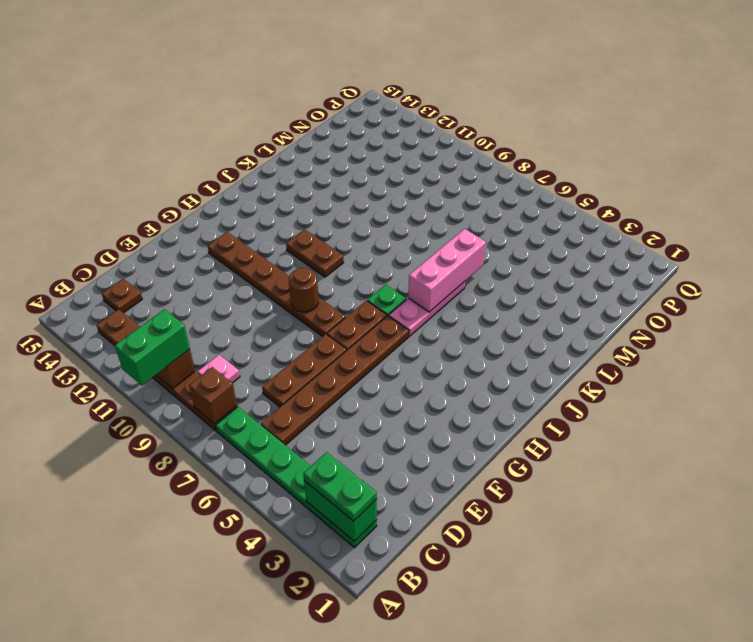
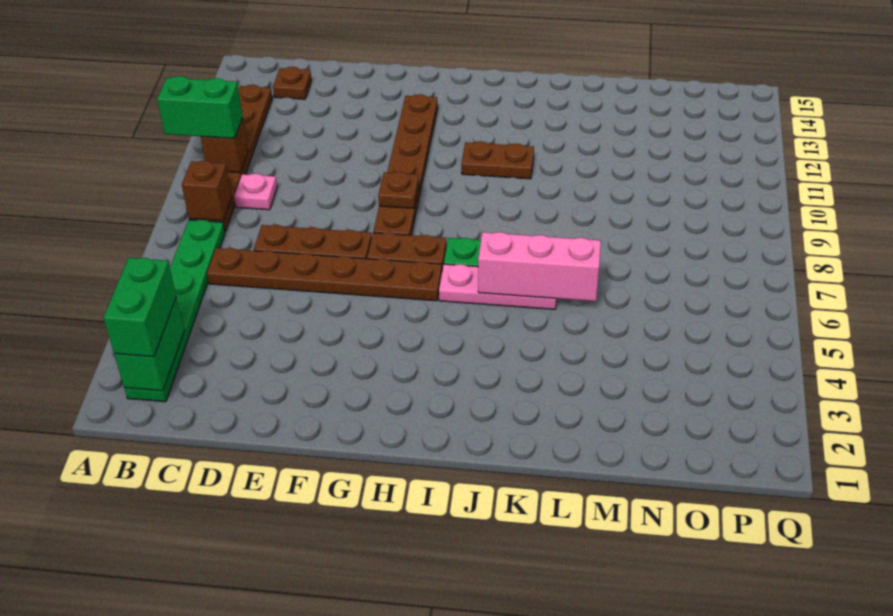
green plate B2:B3 level 3 -> green brick B2:B3 level 3
brown round brick G9 level 2 -> brown plate G9 level 2
brown plate I10:I11 level 1 -> brown plate I11:J11 level 1

